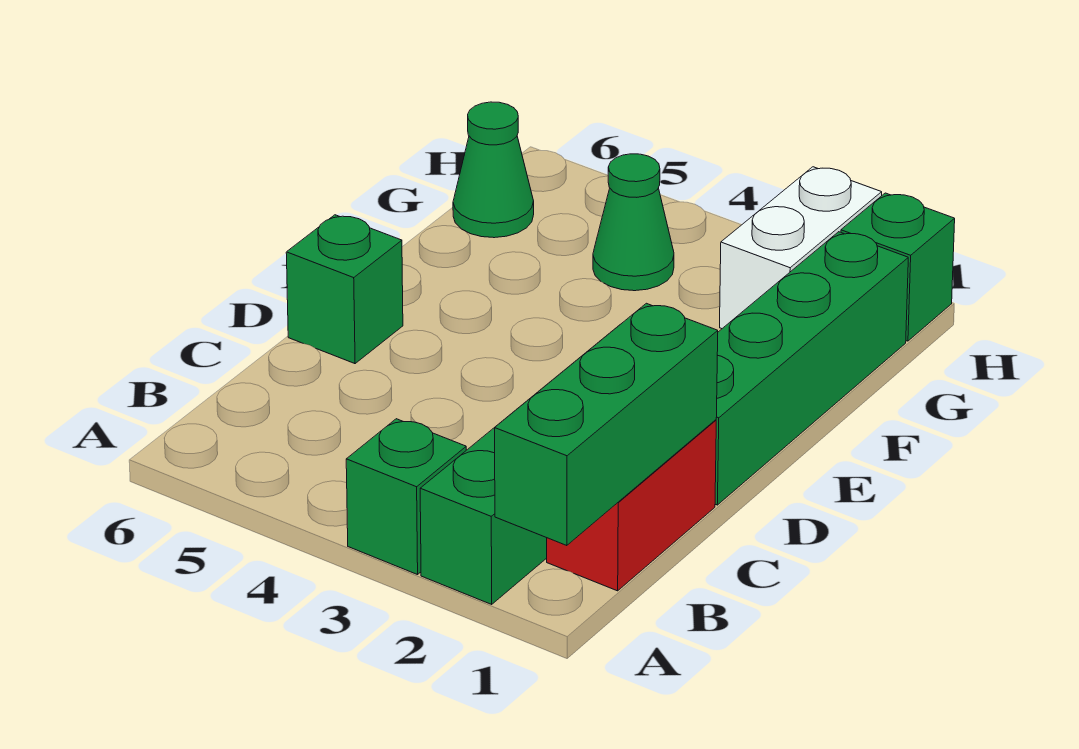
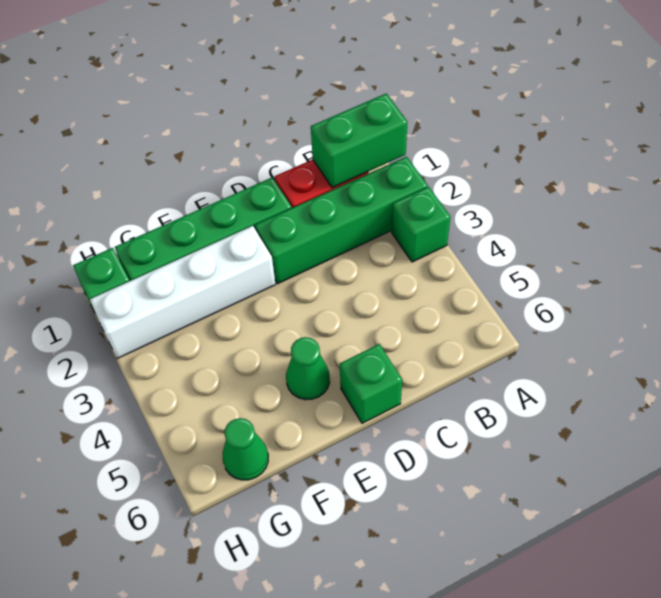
green brick A1:C1 level 2 -> green brick A1:B1 level 2
white brick G2:H2 level 1 -> white brick E2:H2 level 1
green cone G4 level 1 -> green cone E5 level 1

